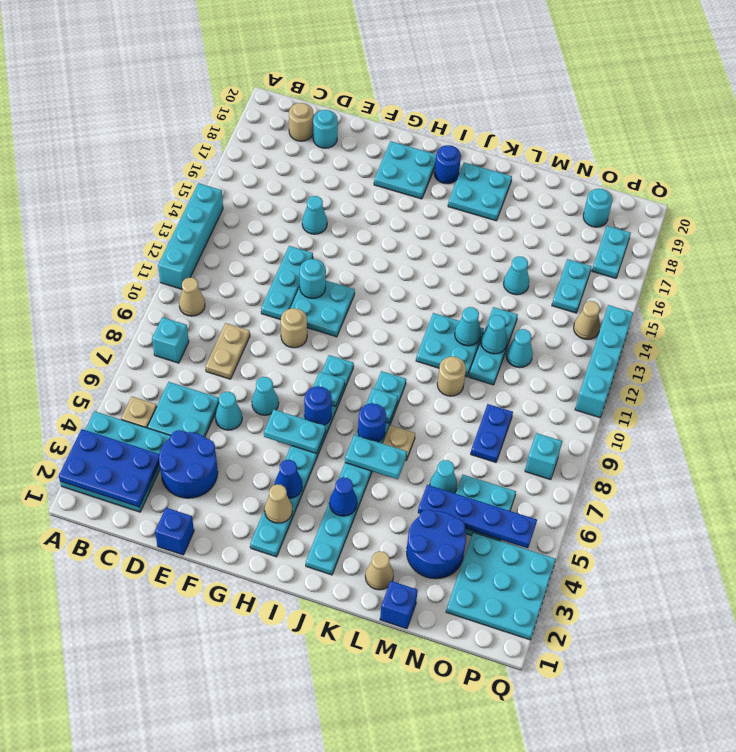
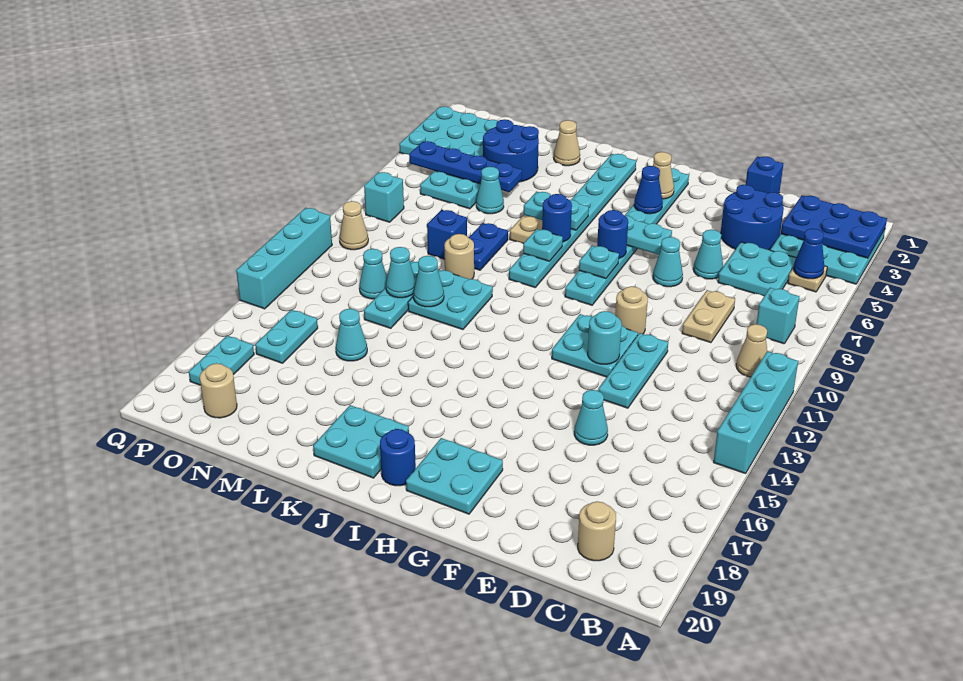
cyan round brick D19 level 1 -> none
blue cone J4 level 2 -> blue cone B5 level 2
blue brick M1 level 1 -> blue brick M9 level 1
blue plate N8:N9 level 1 -> blue plate L8:L9 level 1
cyan round brick O19 level 1 -> tan round brick O19 level 1
tan cone P14 level 1 -> tan cone P10 level 1

